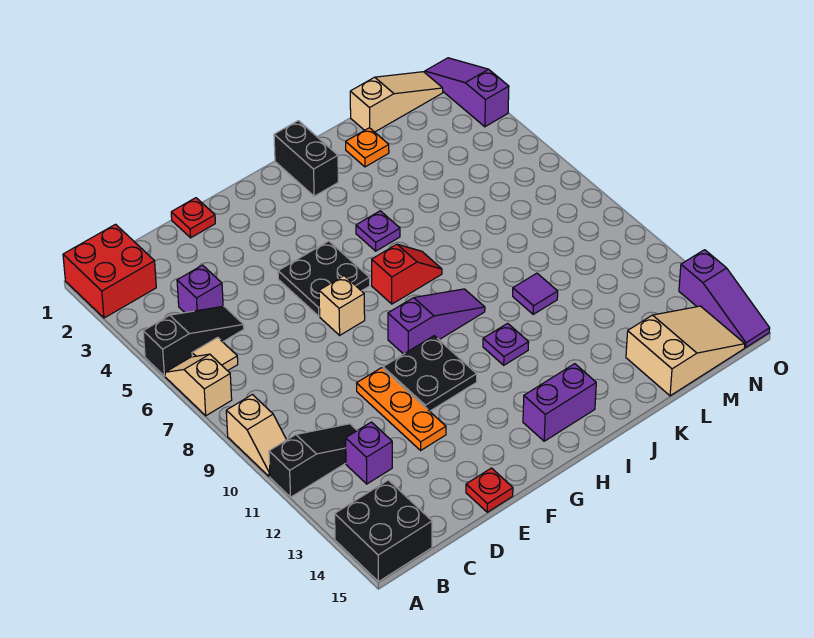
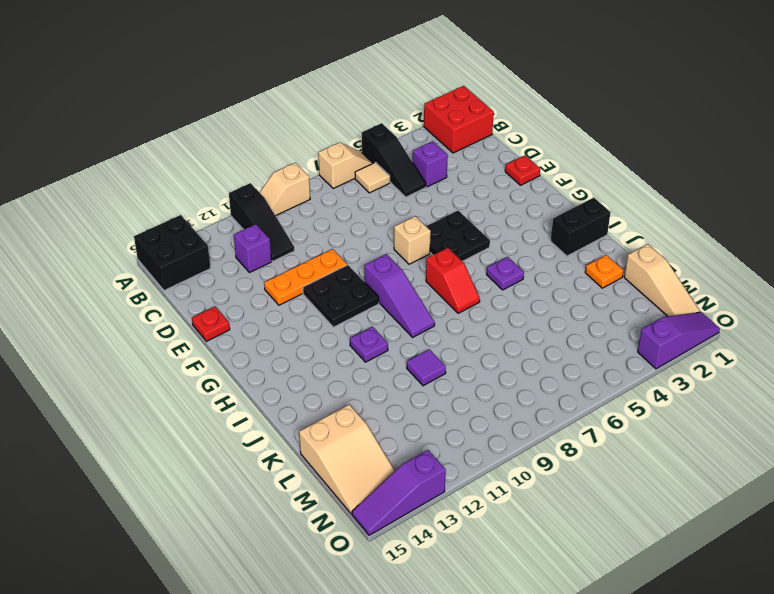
purple brick H14:I14 level 1 -> none

